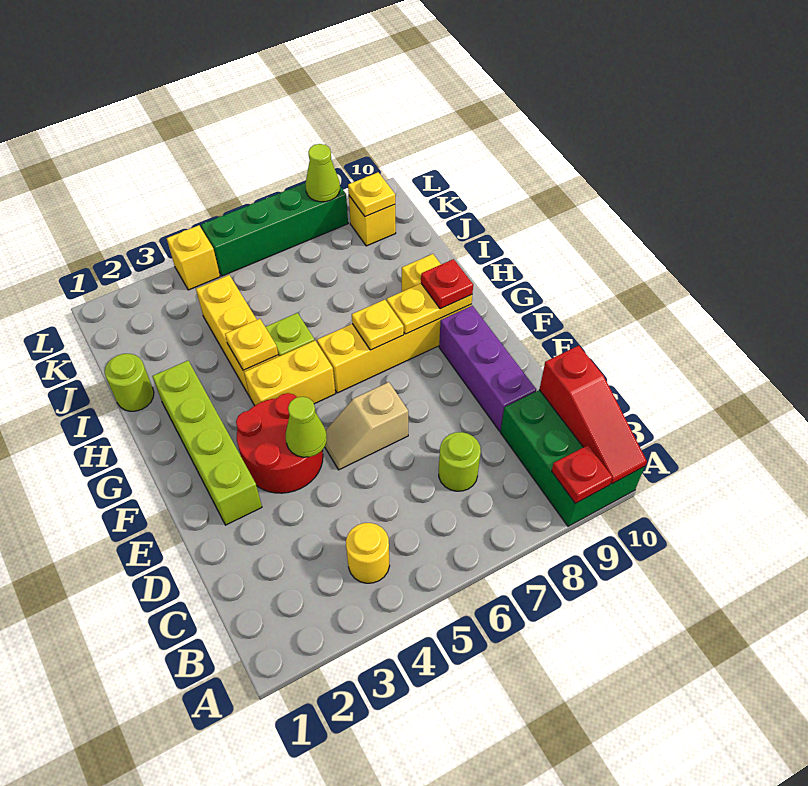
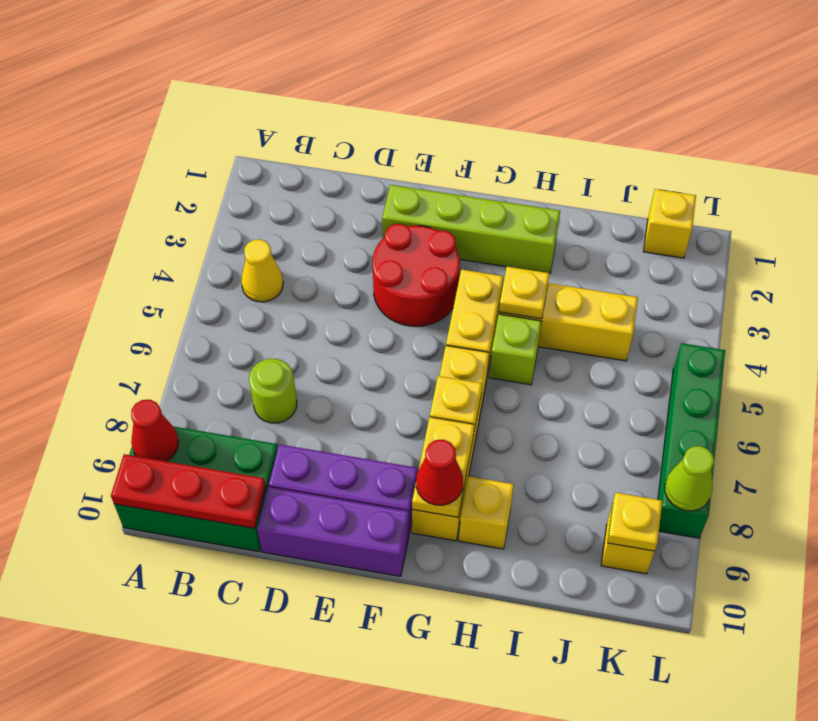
red plate A9 level 2 -> red cone A9 level 2
red slope A10:C10 level 2 top C -> red plate A10:C10 level 2
yellow round brick B4 level 1 -> yellow cone B4 level 1
none -> purple brick D10:F10 level 1
lime cone E4 level 2 -> none
tan slope E5:E6 level 1 top 6 -> none
red plate G9 level 3 -> red cone G9 level 3
lime round brick I1 level 1 -> none
yellow brick L4 level 1 -> yellow brick K1 level 1

